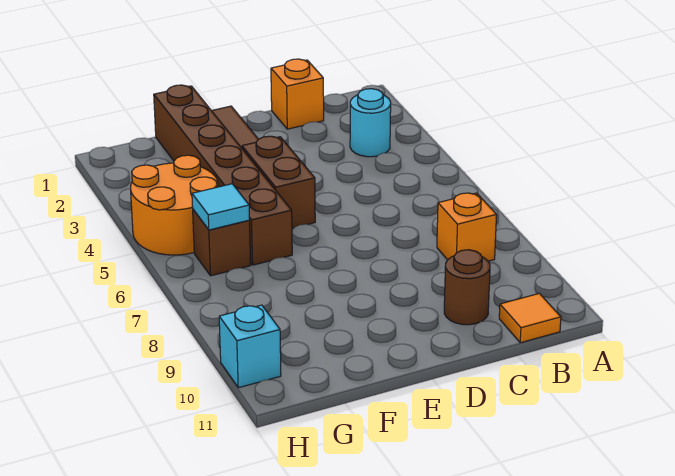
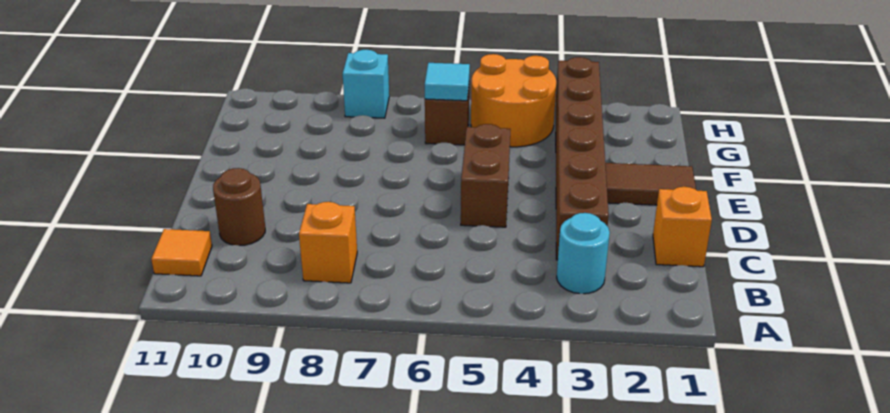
brown brick E4:E5 level 1 -> brown brick D5:E5 level 1
brown brick F1:F6 level 1 -> brown brick C3:H3 level 1
cyan brick H10 level 1 -> cyan brick H8 level 1

